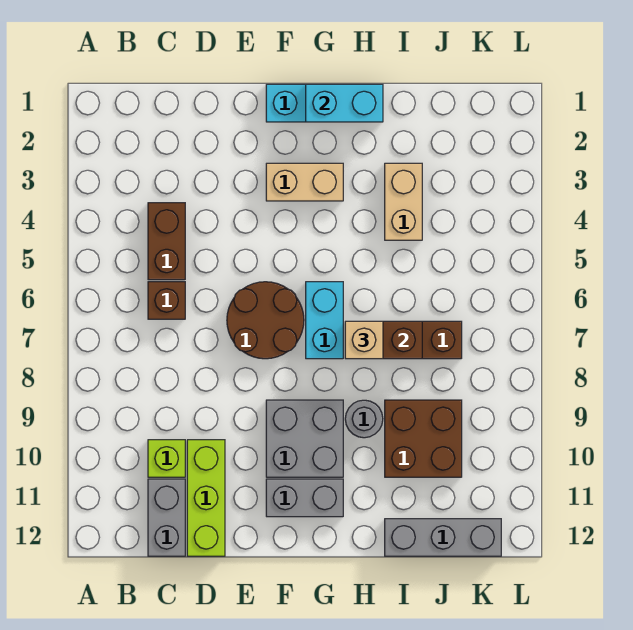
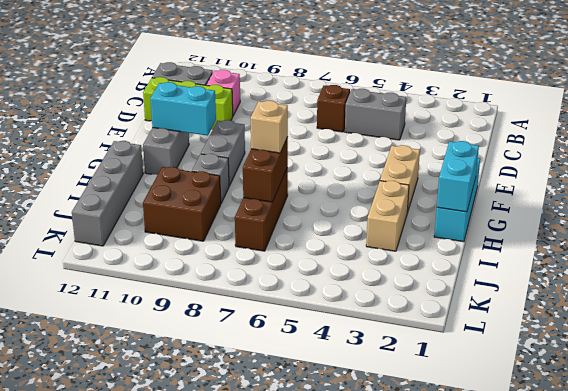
brown brick C4:C5 level 1 -> grey brick C4:C5 level 1
lime brick C10 level 1 -> pink brick C10 level 1
brown round brick E6:F7 level 1 -> none
grey brick F9:G10 level 1 -> grey brick F9:G9 level 1
cyan brick G6:G7 level 1 -> cyan brick F10:F11 level 2
grey round brick H9 level 1 -> grey brick H9 level 1
tan brick I3:I4 level 1 -> tan brick H3:I3 level 1
grey brick I12:K12 level 1 -> grey brick H12:K12 level 1

